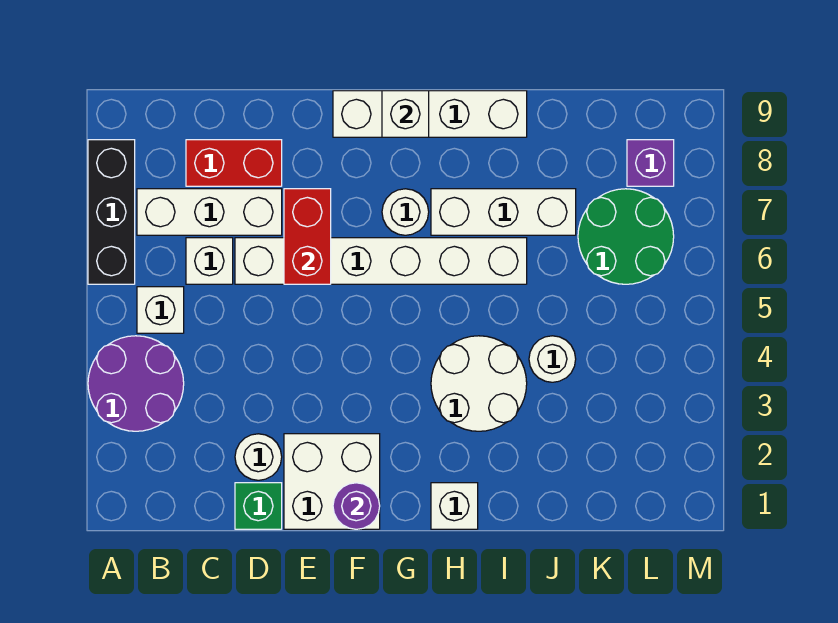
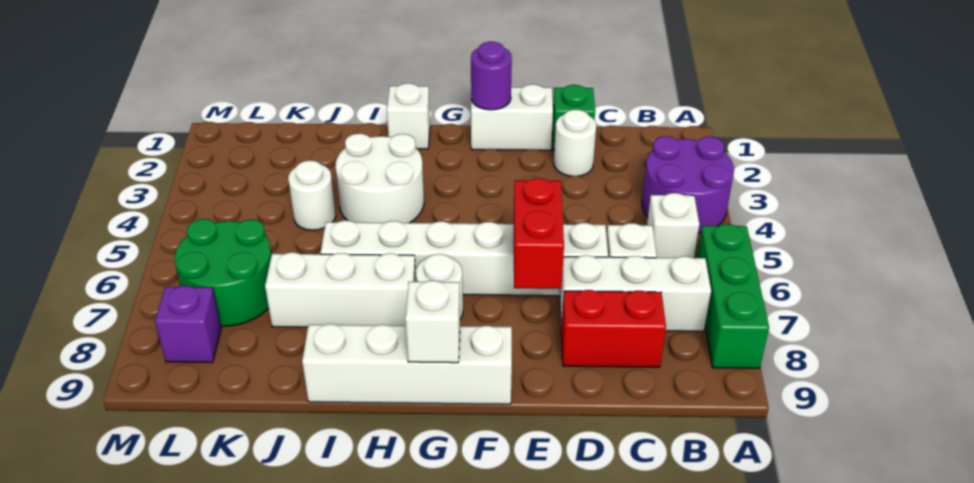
black brick A6:A8 level 1 -> green brick A6:A8 level 1
white brick E1:F2 level 1 -> white brick E1:F1 level 1

